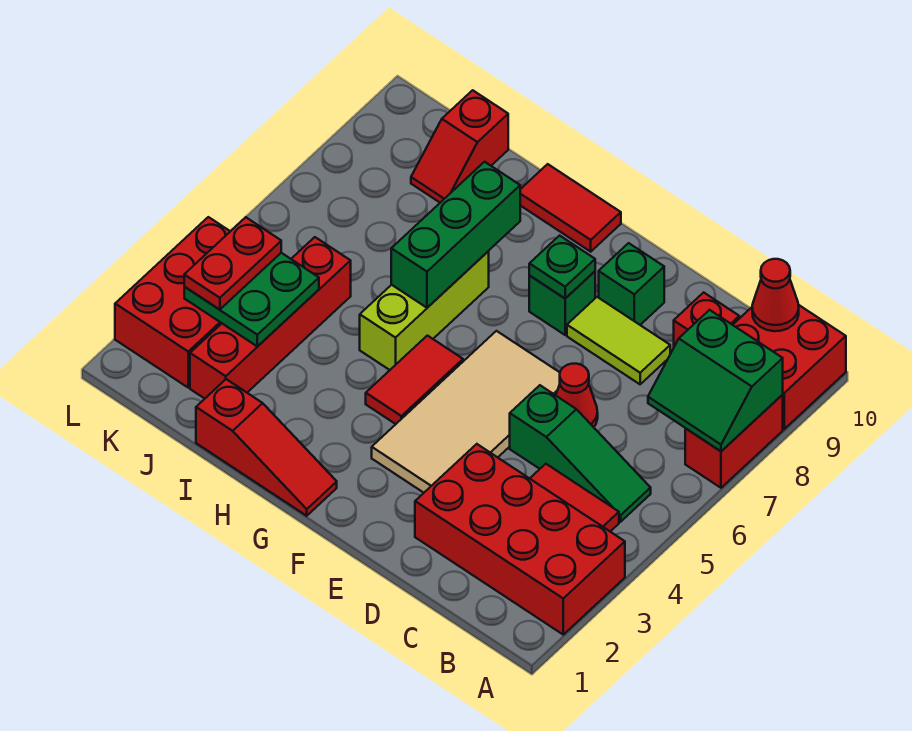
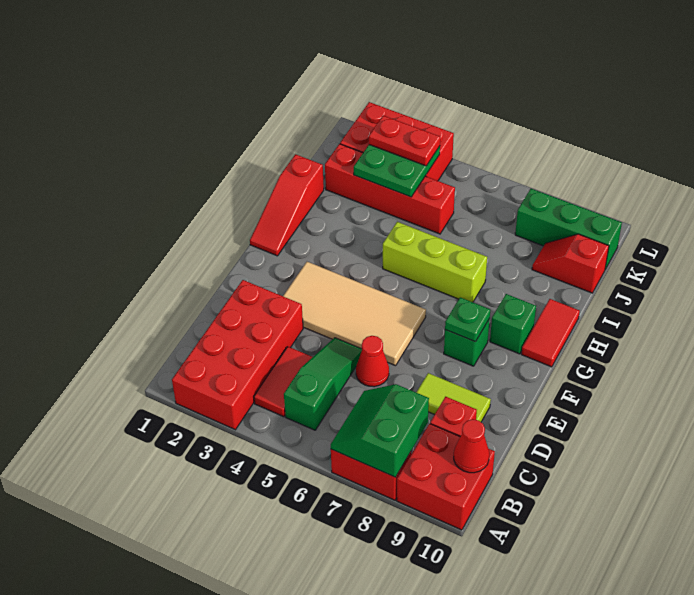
green slope B5:D5 level 1 top D -> green slope B5:D5 level 1 top B
lime tile D8:E8 level 1 -> lime tile D8:D9 level 1
green brick E9 level 1 -> green brick G9 level 1
red tile G4:G5 level 1 -> none
green brick H6:H8 level 2 -> green brick K8:K10 level 1

